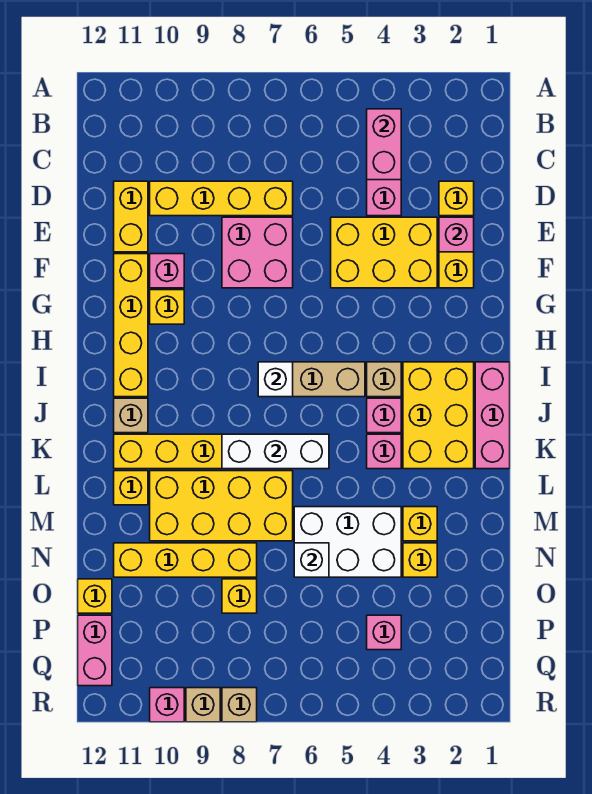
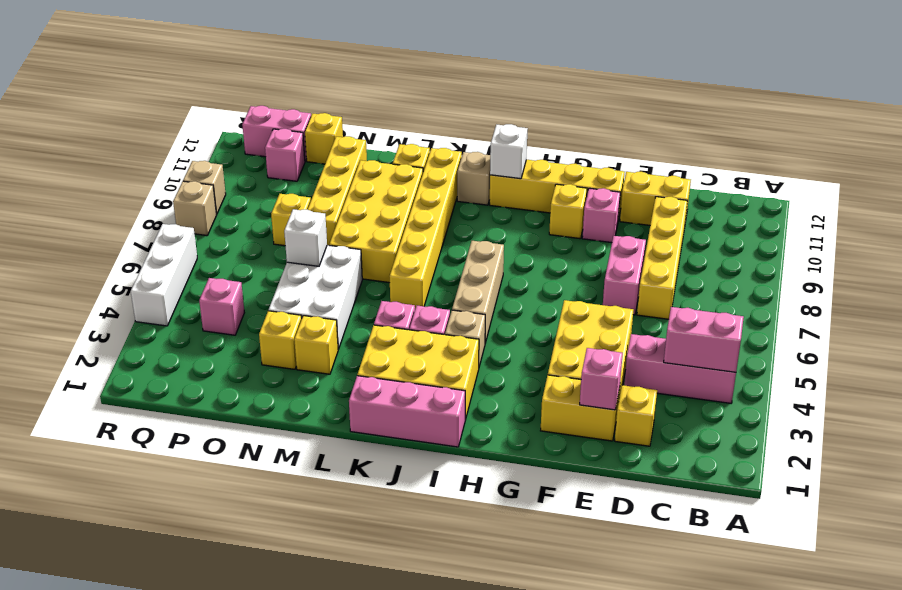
pink brick E7:F8 level 1 -> pink brick E7:E8 level 1
white brick I7 level 2 -> white brick I11 level 2
white brick K6:K8 level 2 -> white brick R4:R6 level 1
pink brick R10 level 1 -> pink brick P11 level 1

